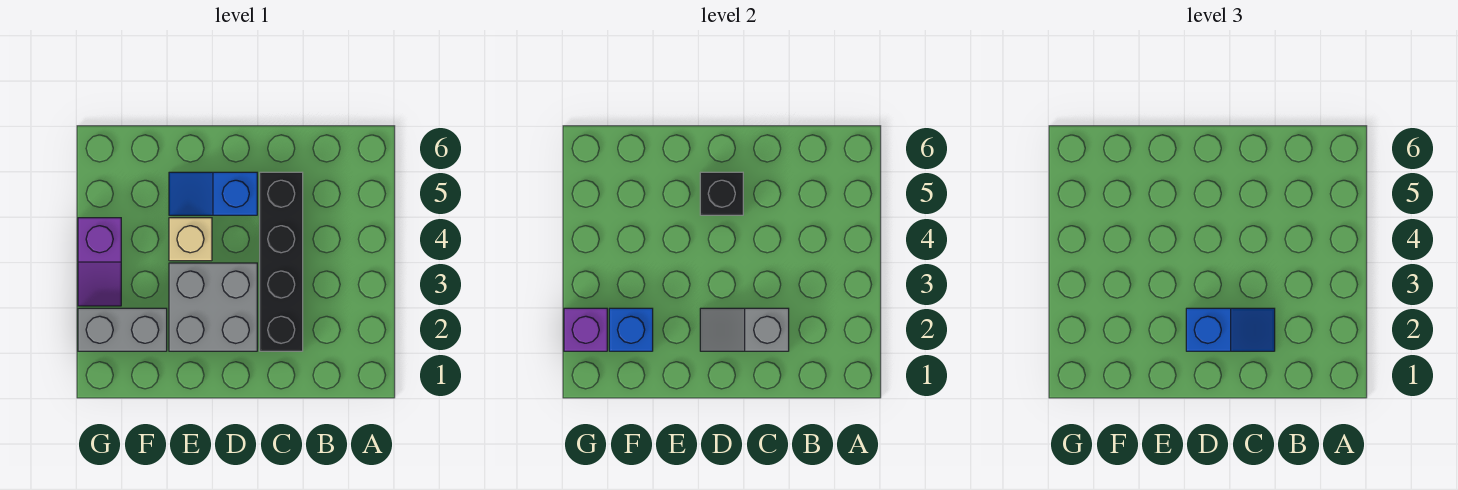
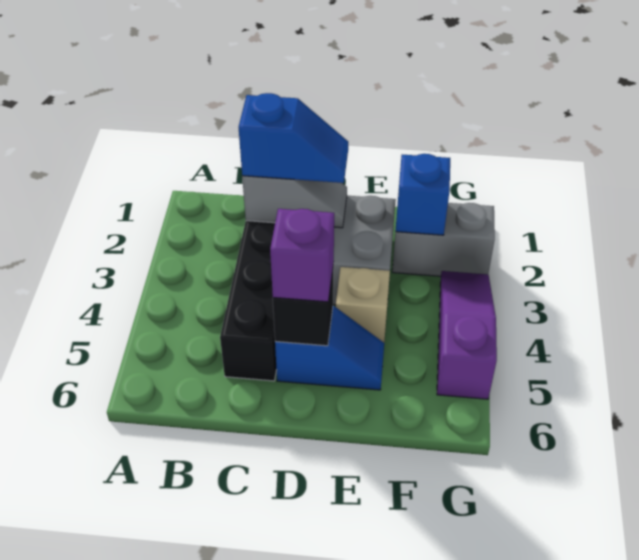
blue slope C2:D2 level 3 top D -> blue slope C2:D2 level 3 top C
purple brick G2 level 2 -> purple brick D5 level 3
purple slope G3:G4 level 1 top 4 -> purple slope G3:G5 level 1 top 5

